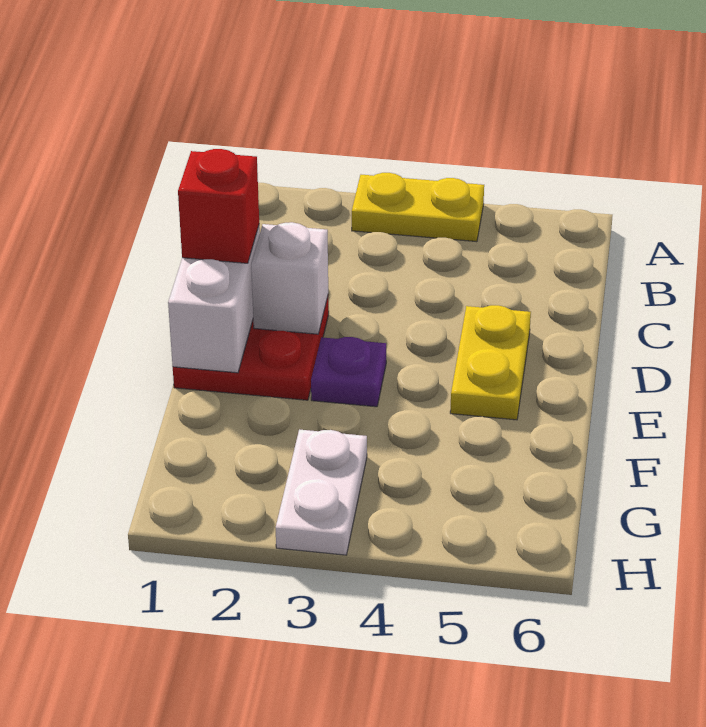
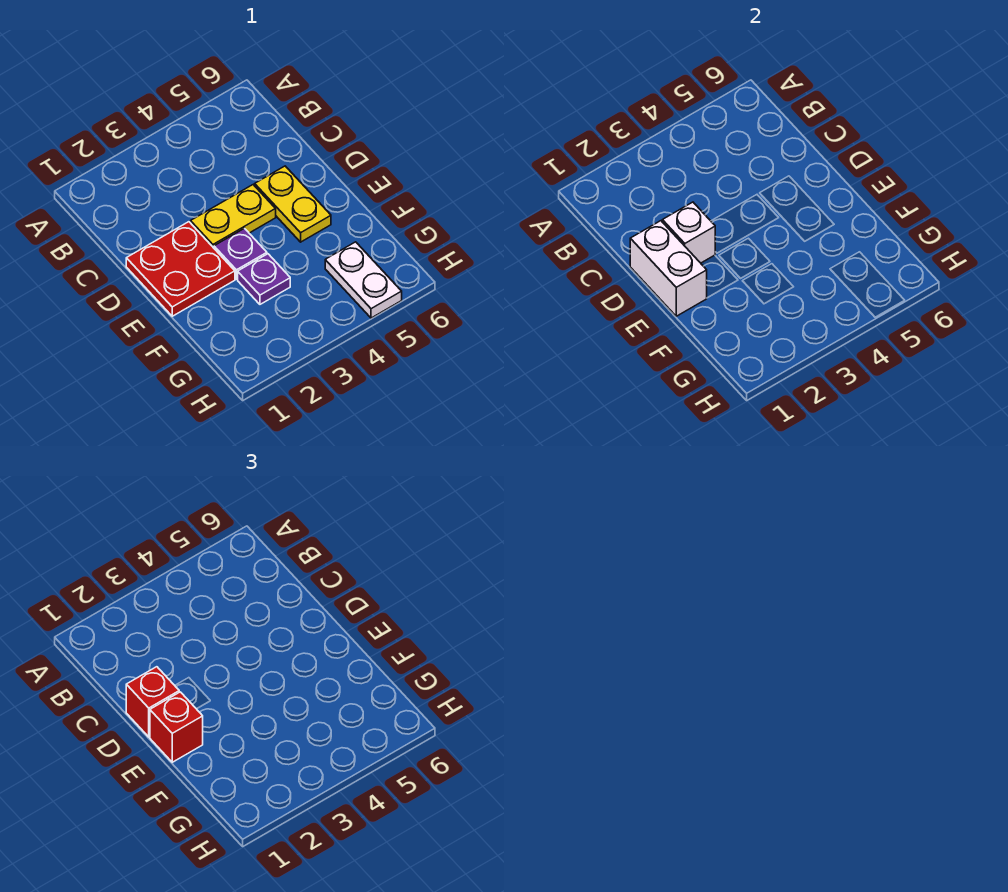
yellow plate A3:A4 level 1 -> yellow plate D3:D4 level 1
none -> red brick E1 level 3
none -> purple plate F3 level 1
white plate G3:H3 level 1 -> white plate G5:H5 level 1

